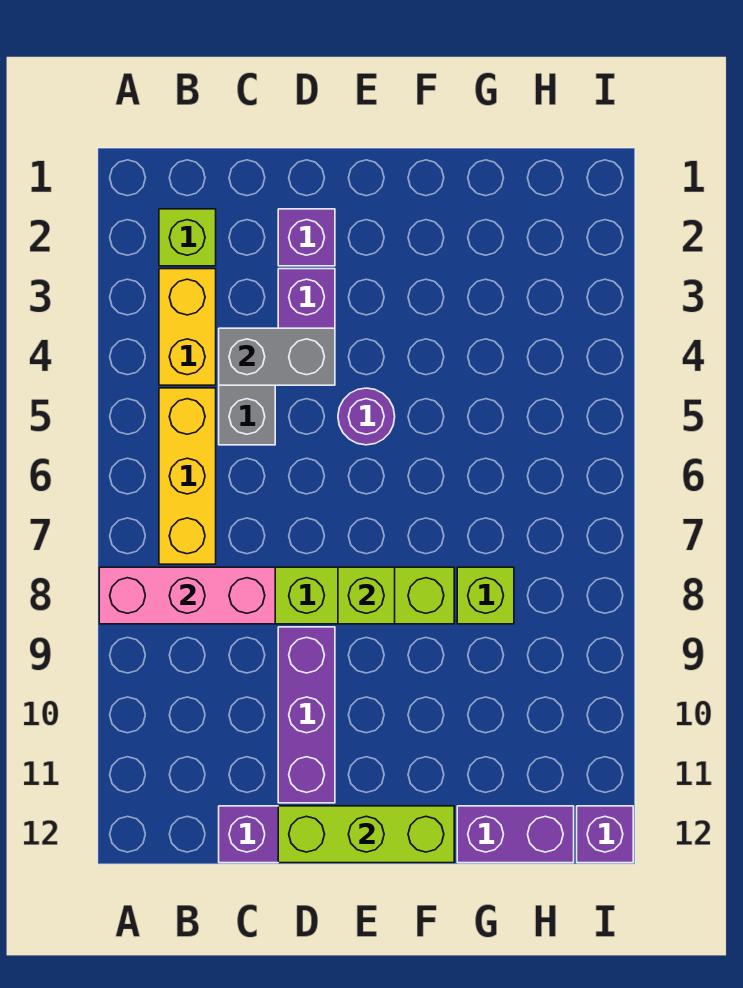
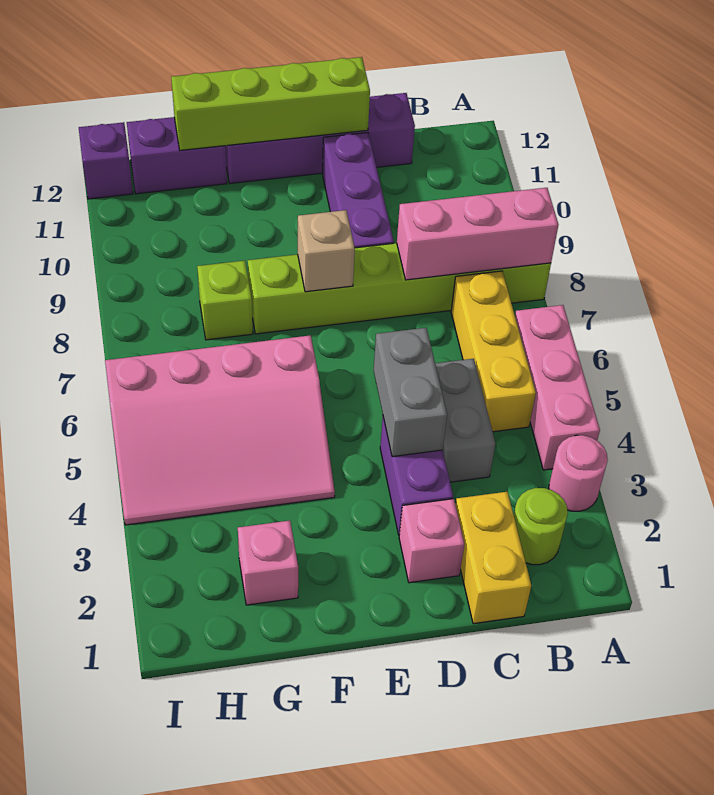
none -> pink round brick A3 level 1
none -> pink brick A4:A6 level 1
lime brick B2 level 1 -> lime round brick B2 level 1
yellow brick B3:B4 level 1 -> yellow brick C1:C2 level 1
grey brick C4:D4 level 2 -> grey brick D4:D5 level 2
purple brick D2 level 1 -> pink brick D2 level 1
lime brick D12:F12 level 2 -> lime brick D12:G12 level 2
purple round brick E5 level 1 -> none
lime brick E8 level 2 -> tan brick E8 level 2
none -> pink slope F4:I6 level 1 top 6
none -> pink brick G2 level 1

